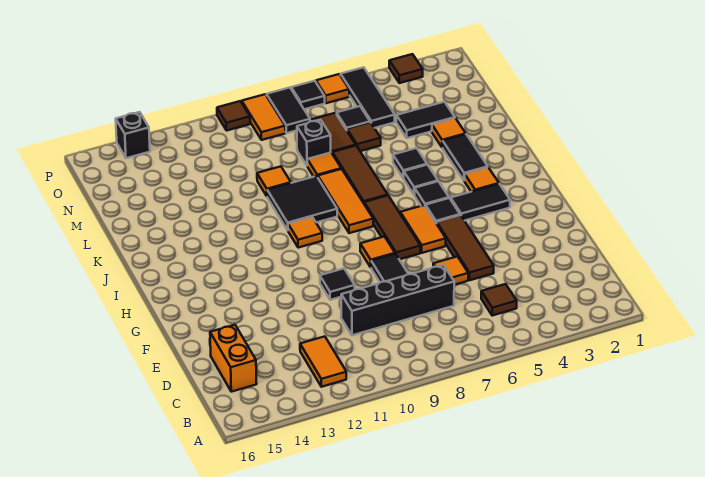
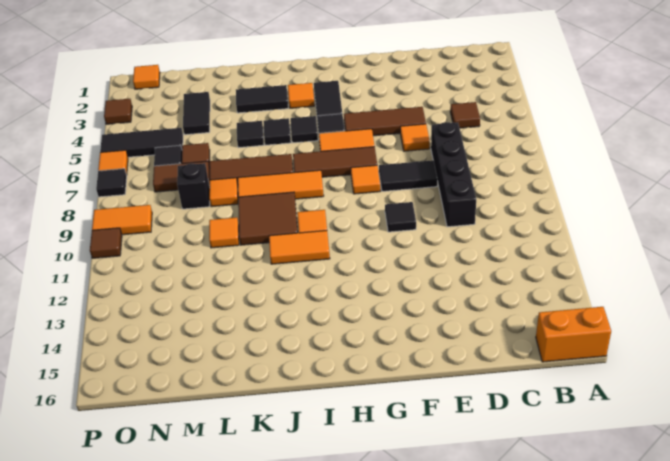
orange tile B12:C12 level 1 -> orange tile I11:J11 level 1
orange brick C15:D15 level 1 -> orange brick A16:B16 level 1
black tile J9:K10 level 1 -> brown tile J9:K10 level 1
orange tile L3 level 1 -> orange tile O1 level 1
black tile O8:P8 level 1 -> none
black brick P14 level 1 -> none

